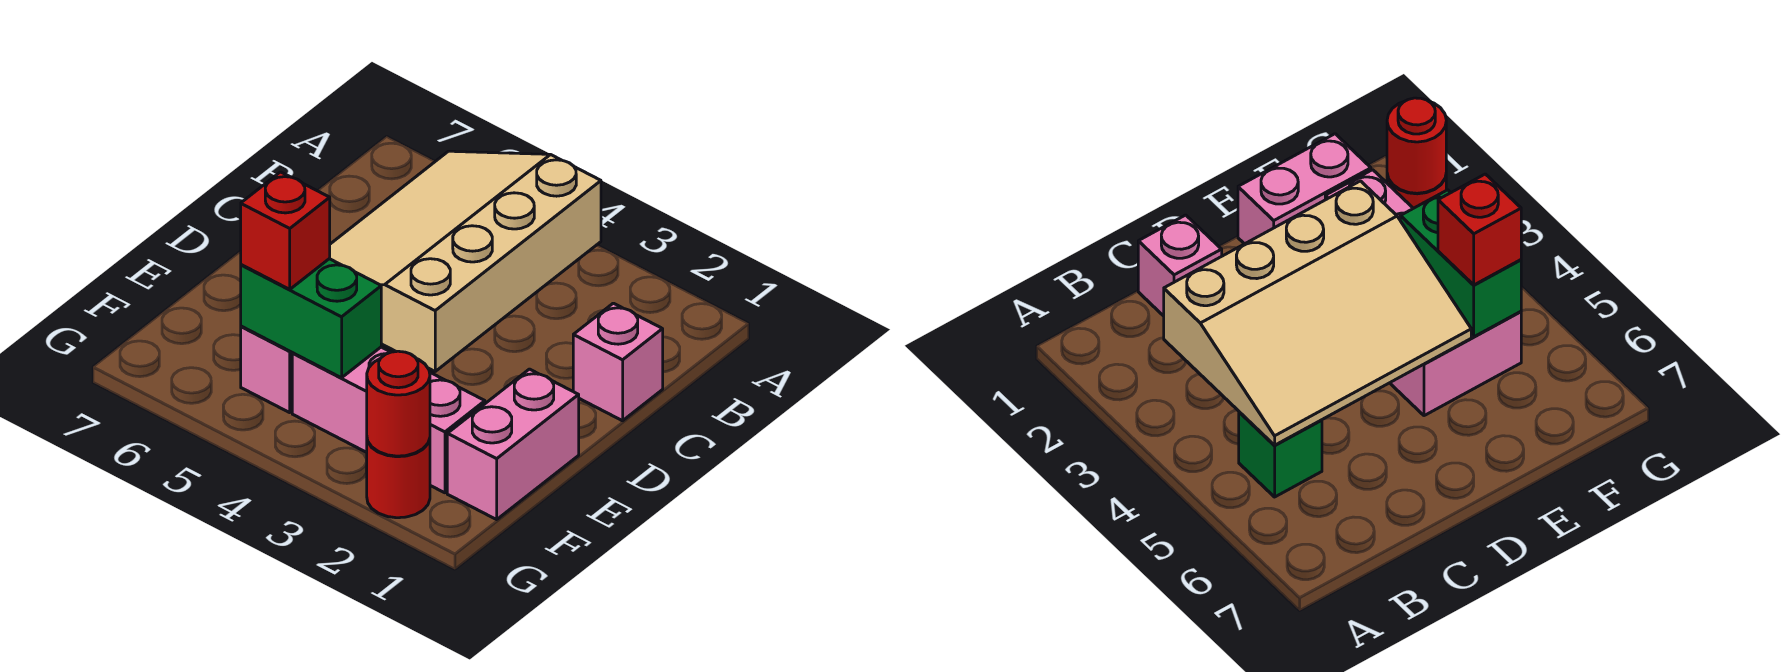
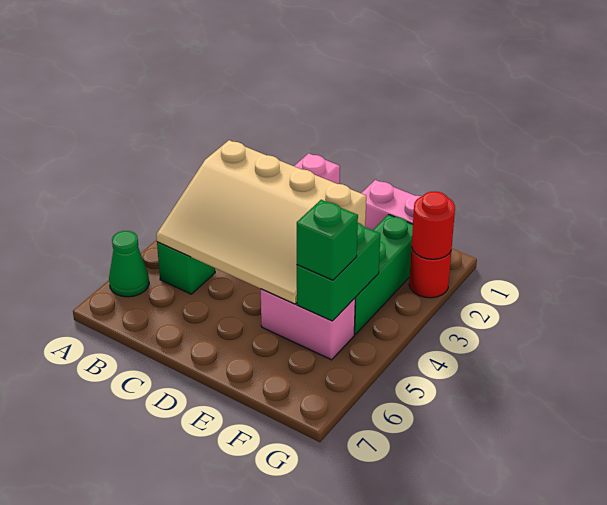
none -> green cone A6 level 1
pink brick F2:F4 level 1 -> green brick F2:F4 level 1
red brick F5 level 3 -> green brick F5 level 3

